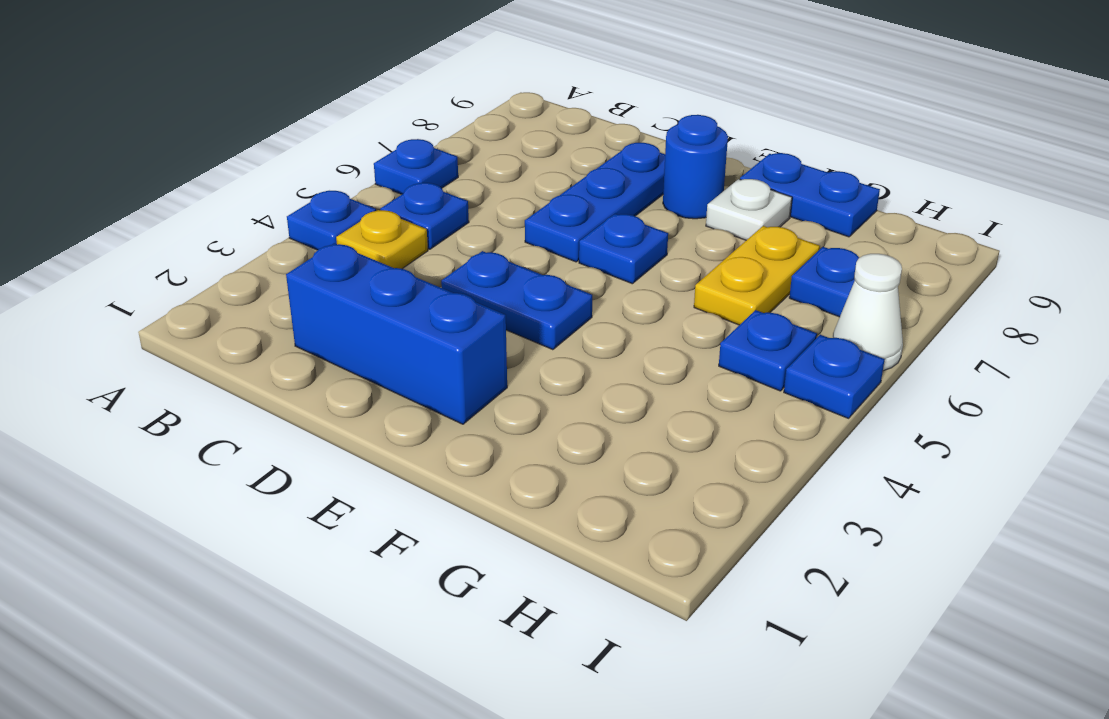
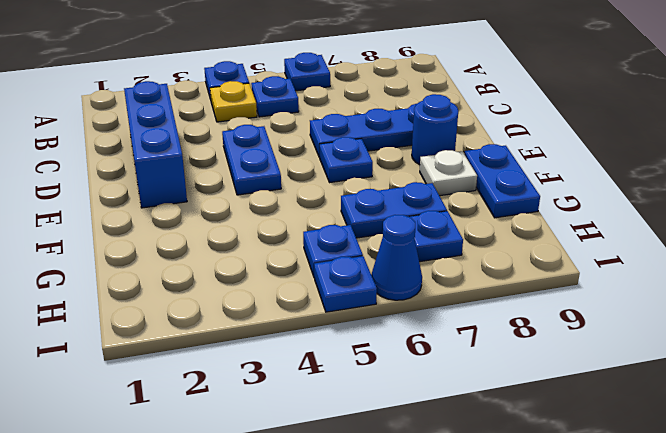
yellow plate G6:G7 level 1 -> blue plate G6:G7 level 1
white cone I6 level 1 -> blue cone I6 level 1

